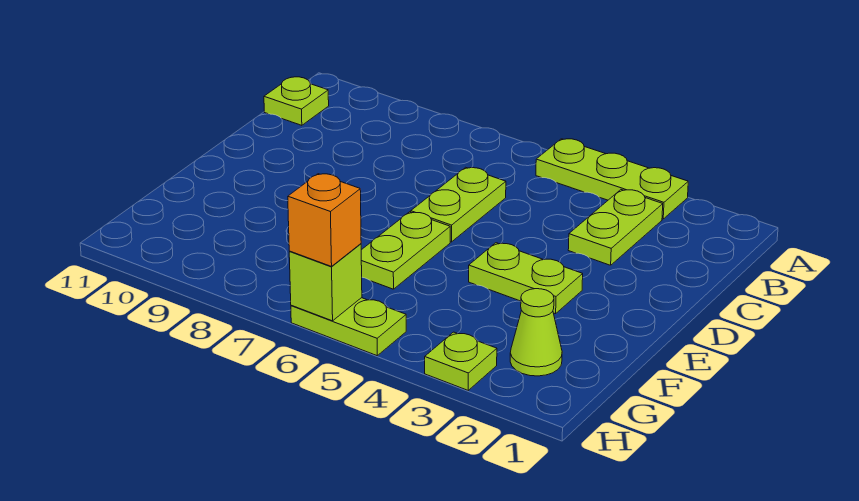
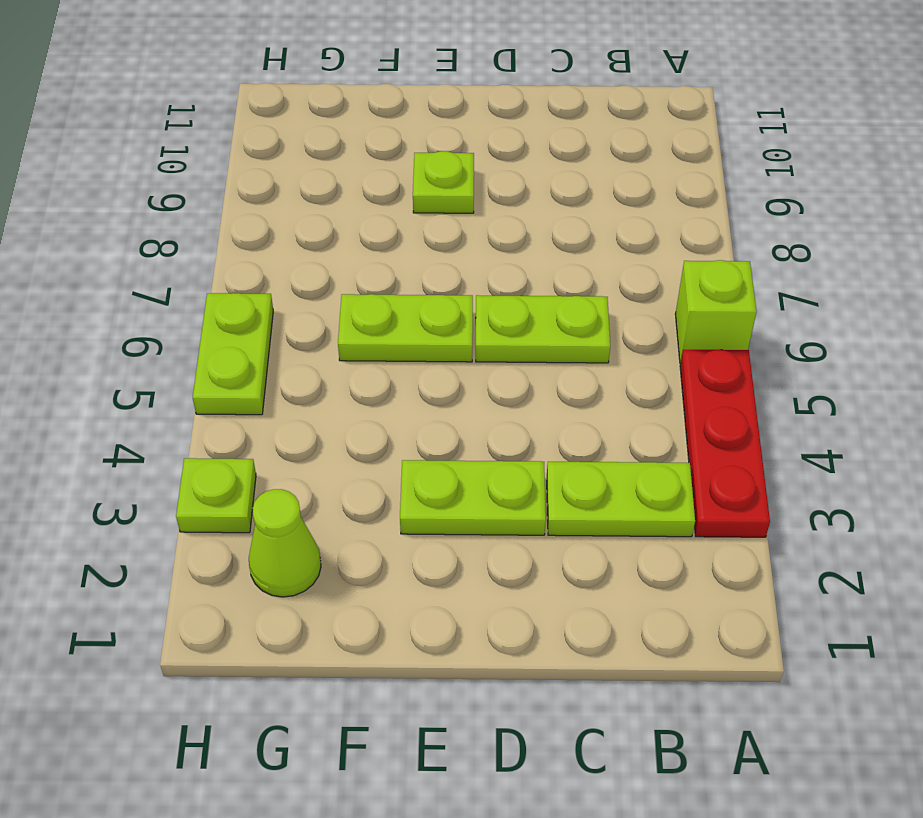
lime plate A3:A5 level 1 -> red plate A3:A5 level 1
lime plate B11 level 1 -> lime plate E9 level 1
lime plate E3:E4 level 1 -> lime plate D3:E3 level 1
lime brick H6 level 2 -> lime brick A6 level 1
orange brick H6 level 3 -> none

